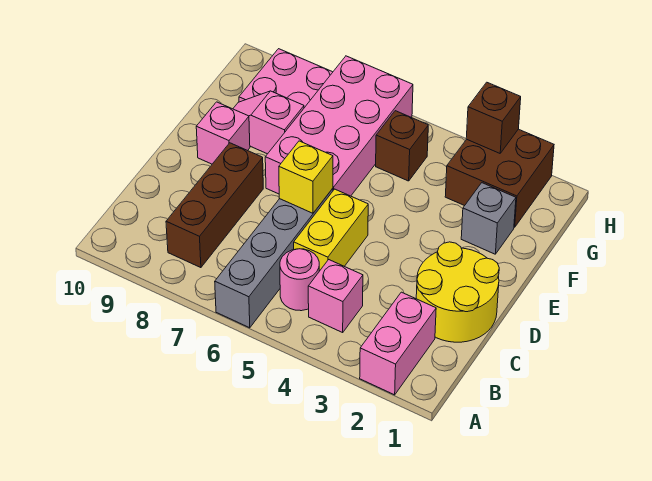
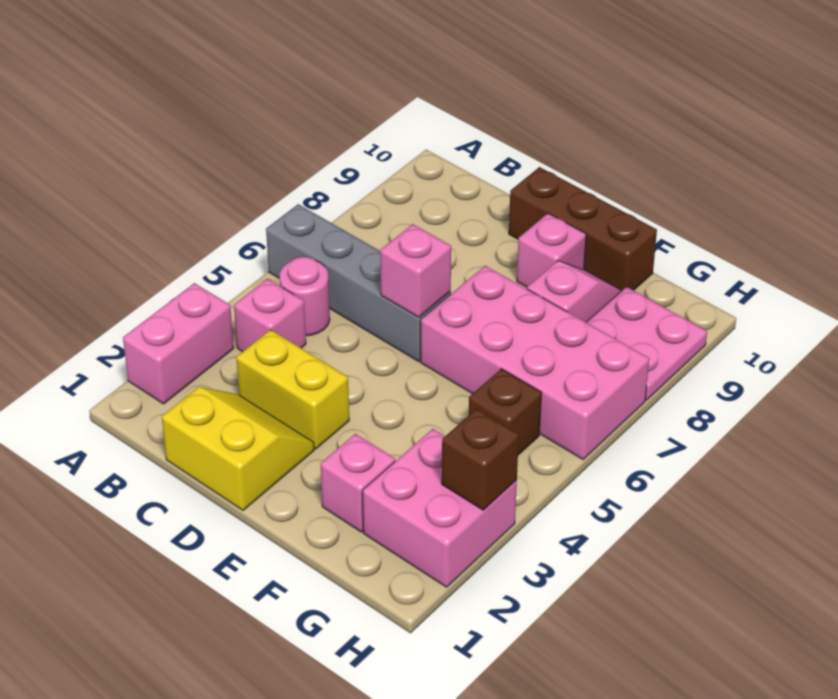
pink brick A2:B2 level 1 -> pink brick A2:A3 level 1
brown brick B8:D8 level 1 -> brown brick D10:F10 level 1
yellow round brick C1:D2 level 1 -> yellow slope C1:D2 level 1 top 1
yellow brick C5:D5 level 1 -> yellow brick C3:D3 level 1
yellow brick D6 level 2 -> pink brick D6 level 2
grey brick F2 level 1 -> pink brick F2 level 1
brown brick G2:H3 level 1 -> pink brick G2:H3 level 1

